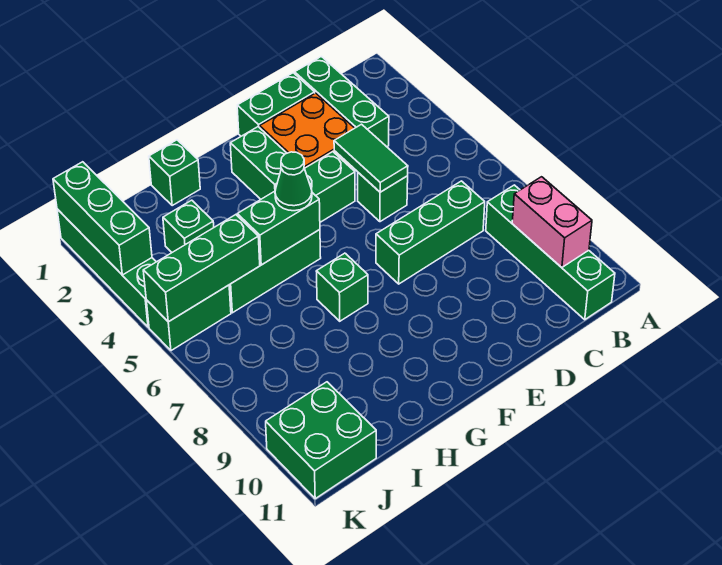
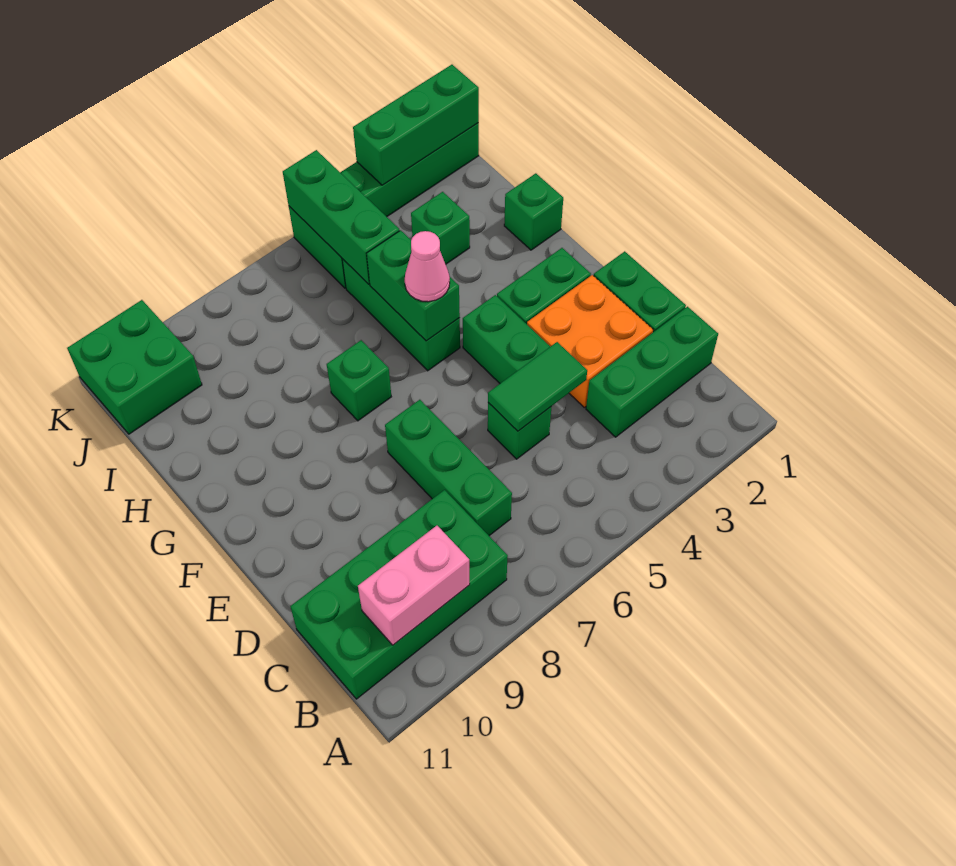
green brick B8:B11 level 1 -> green brick B8:C11 level 1
green cone G5 level 3 -> pink cone G5 level 3

